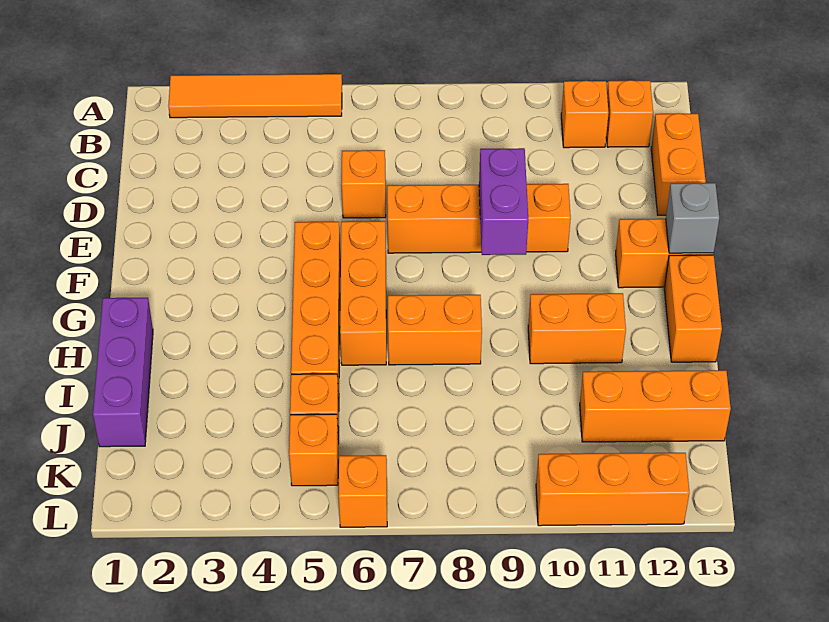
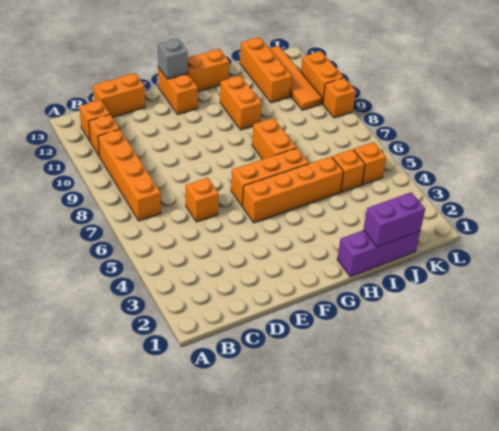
orange tile A2:A5 level 1 -> orange tile K10:K13 level 1
orange brick E7:E10 level 1 -> orange brick B7:B10 level 1
purple brick E9:F9 level 2 -> purple brick I1:J1 level 2
orange brick L6 level 1 -> orange brick L9 level 1
orange brick L10:L12 level 1 -> orange brick L10:L11 level 1

